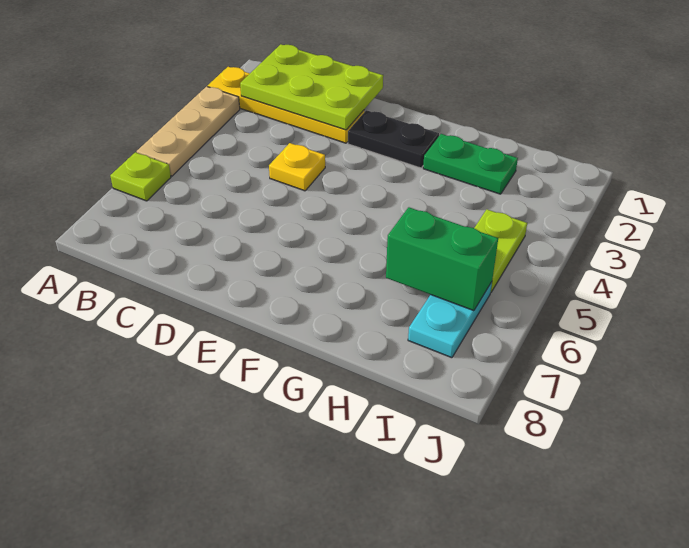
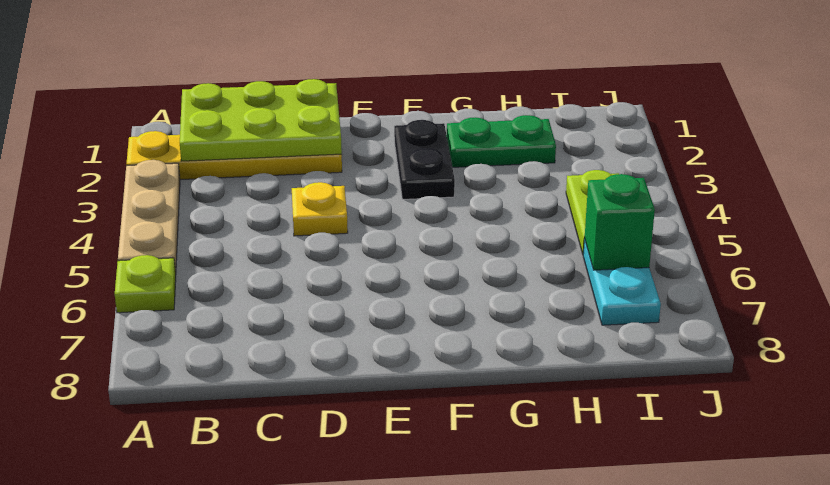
black plate E2:F2 level 1 -> black plate F2:F3 level 1
green brick H6:I6 level 2 -> green brick I6 level 2

